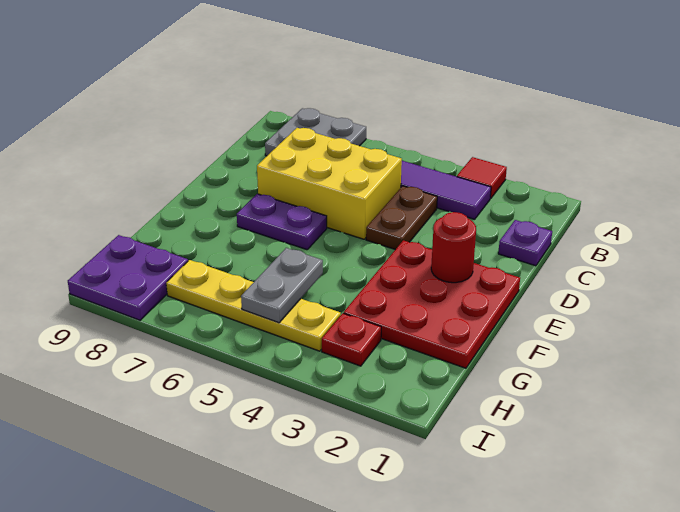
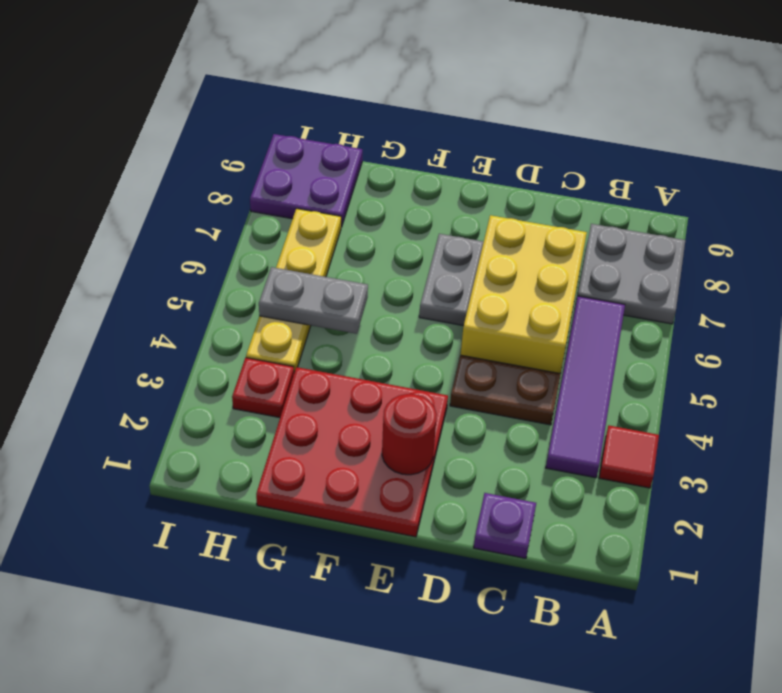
purple plate E6:E7 level 1 -> grey plate E6:E7 level 1

